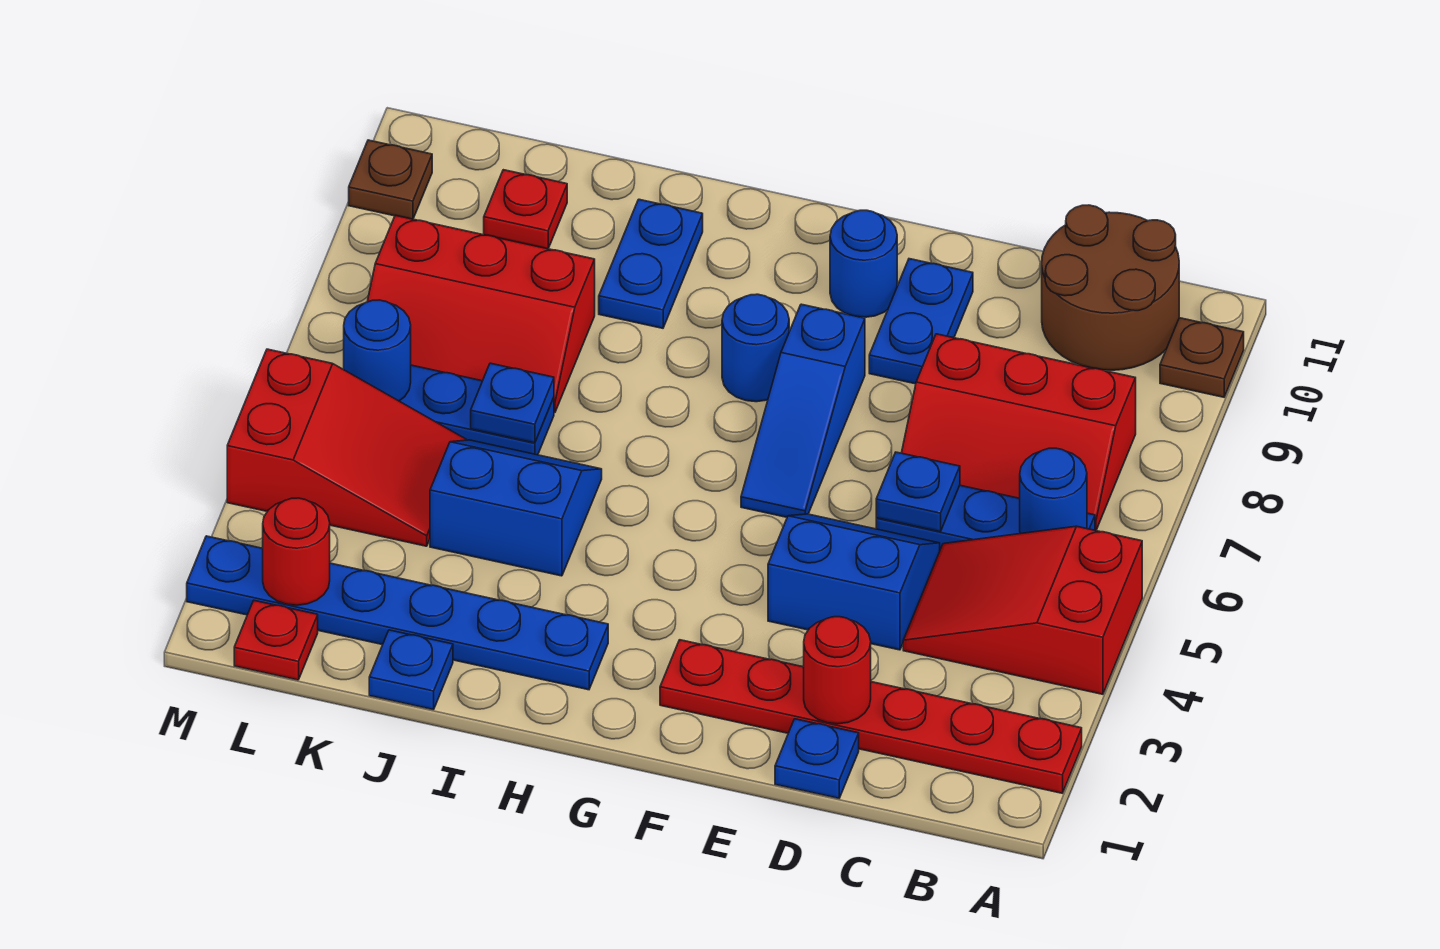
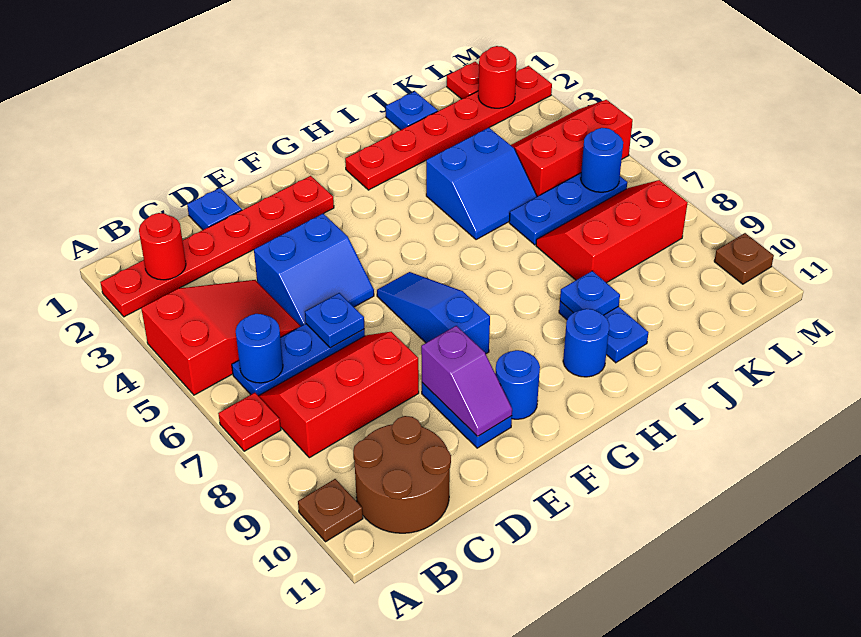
red round brick D2 level 2 -> red round brick B2 level 2
none -> purple slope E9:E10 level 2 top 9
blue round brick G8 level 1 -> blue round brick H10 level 1
blue plate H2:M2 level 1 -> red plate H2:M2 level 1
blue plate J6 level 2 -> blue plate I9 level 2
red slope K4:M5 level 1 top M -> red slope K4:M5 level 1 top 5
red plate K10 level 1 -> red plate A7 level 1

